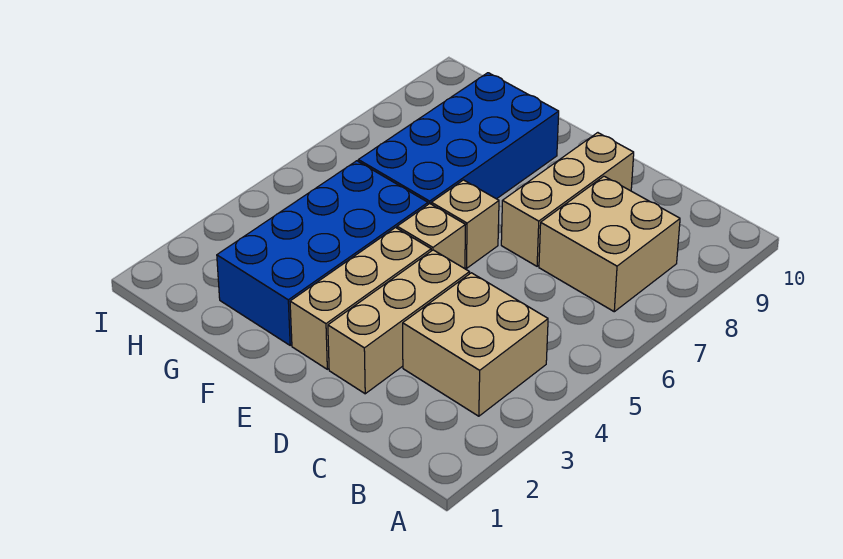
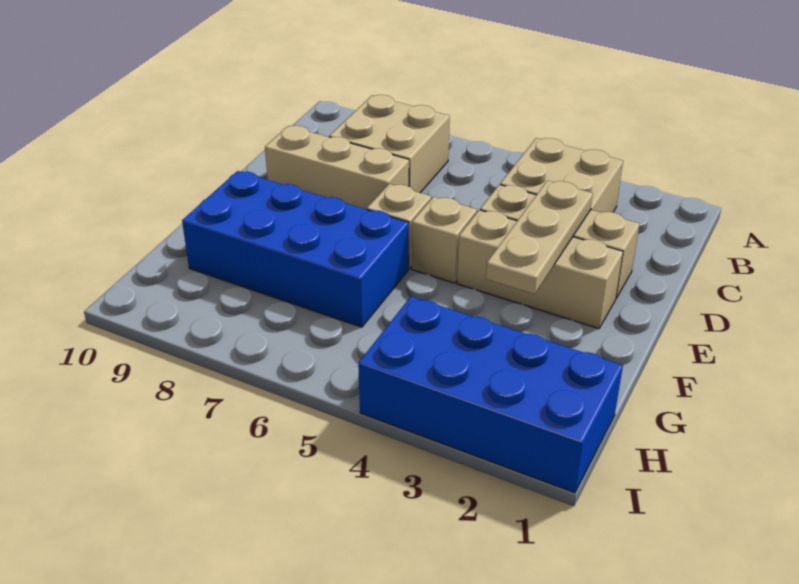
none -> tan plate D3:F3 level 2
blue brick F2:G5 level 1 -> blue brick H1:I4 level 1

